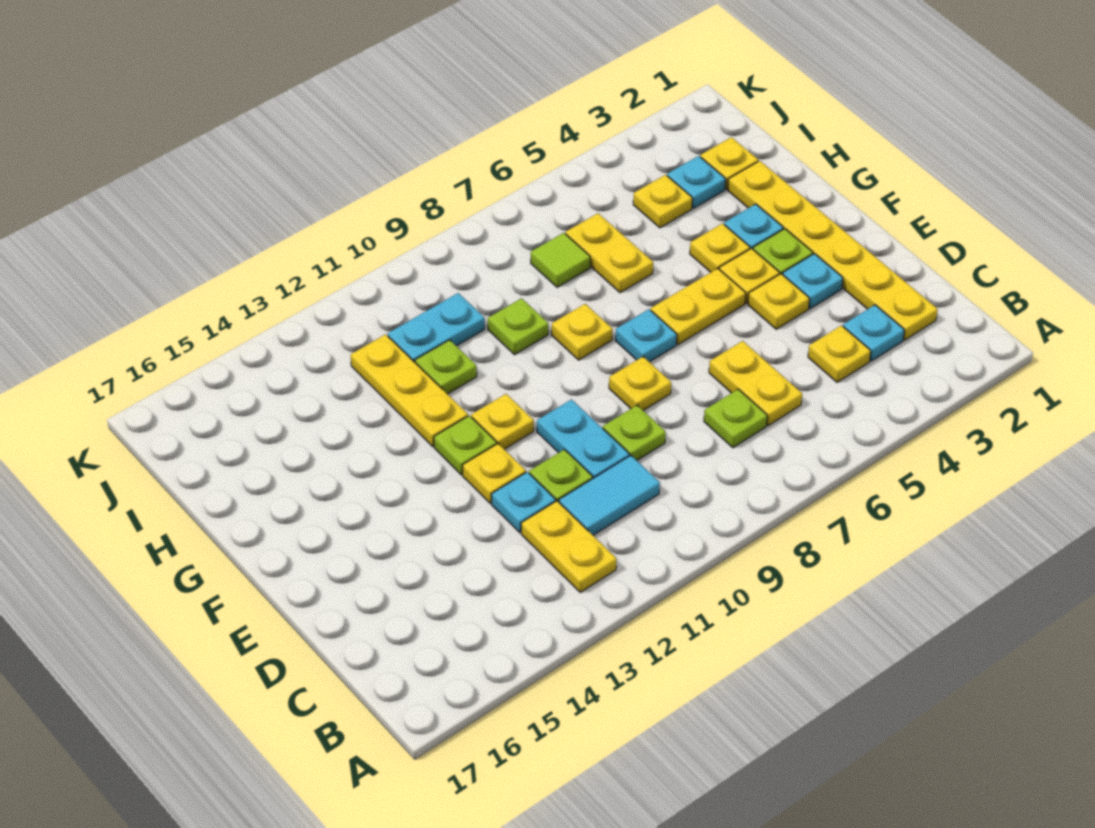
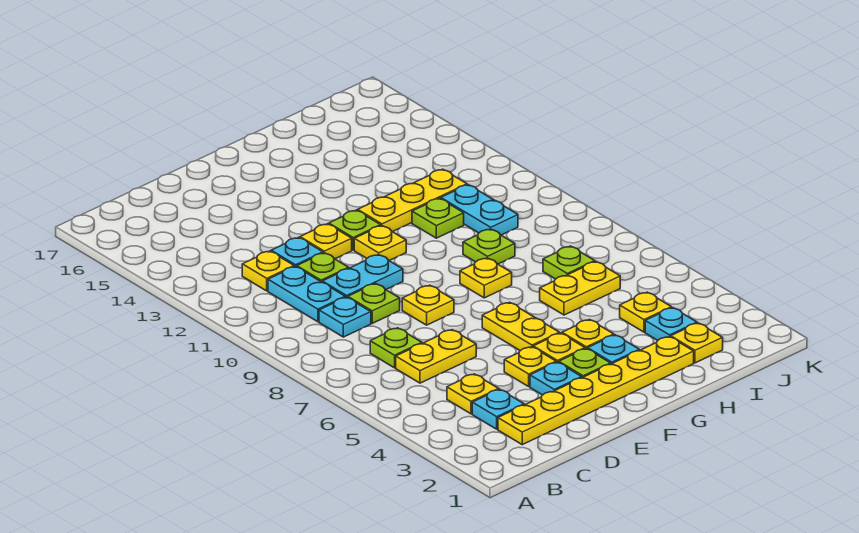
yellow plate B12:C12 level 1 -> yellow plate C12 level 1
cyan tile C10:C11 level 1 -> cyan plate C10:C11 level 1
cyan plate F7 level 1 -> cyan plate C9 level 1
lime tile I7 level 1 -> lime plate I7 level 1

